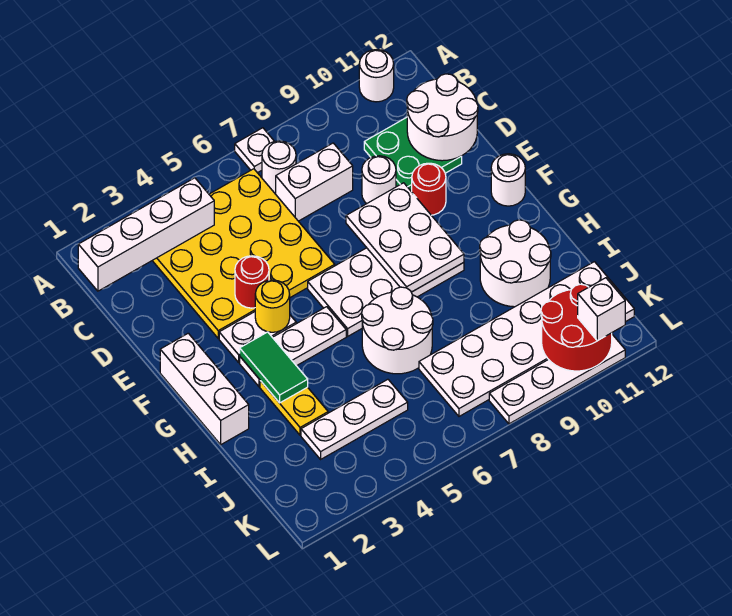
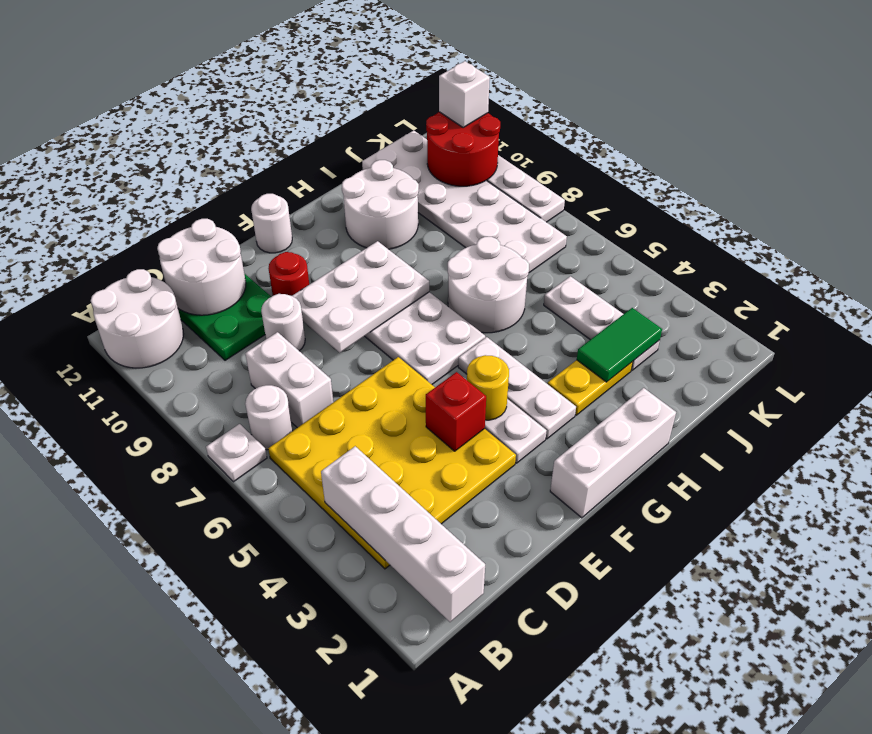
white round brick A11 level 1 -> white round brick A11:B12 level 1
red round brick E4 level 2 -> red brick E4 level 2
green tile G3:H3 level 2 -> green tile I3:J3 level 2

